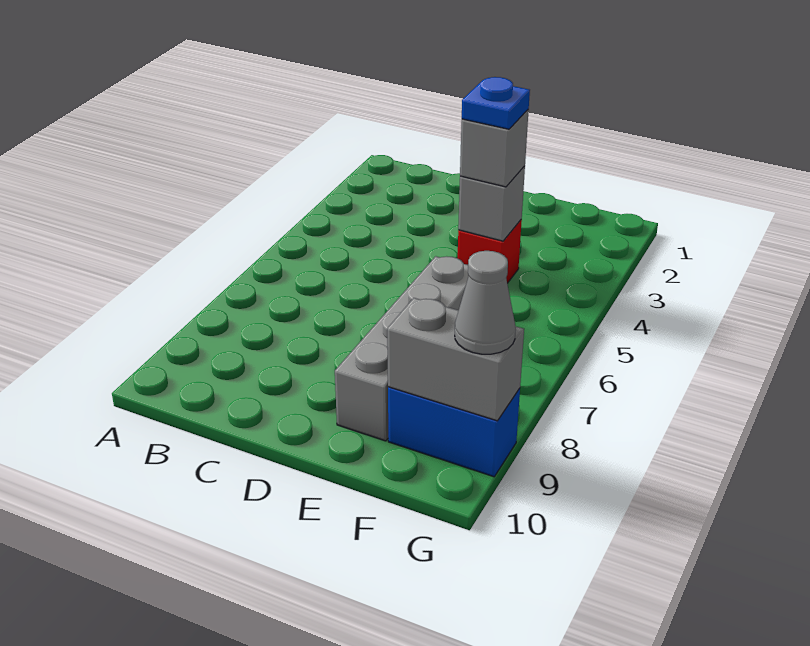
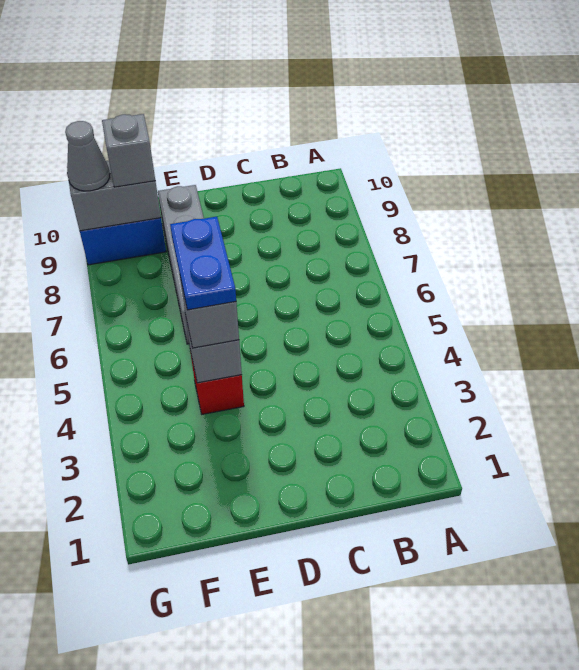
blue plate E4 level 4 -> blue plate E4:E5 level 4
none -> grey brick F9 level 3

